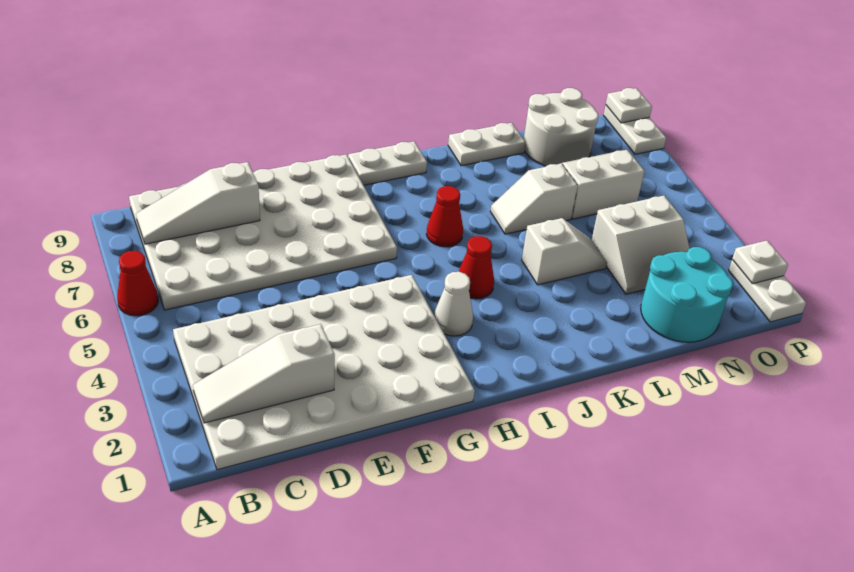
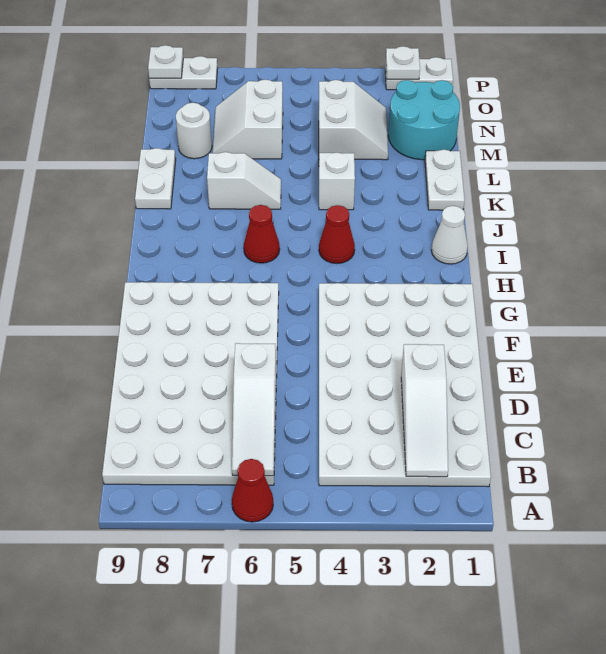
white slope B8:D8 level 2 top D -> white slope B6:D6 level 2 top D
white cone H3 level 1 -> white cone I1 level 1
white plate H9:I9 level 1 -> white plate K1:L1 level 1
white slope K6:L6 level 1 top L -> white slope K6:K7 level 1 top 7
white round brick M8:N9 level 1 -> white round brick M8 level 1

